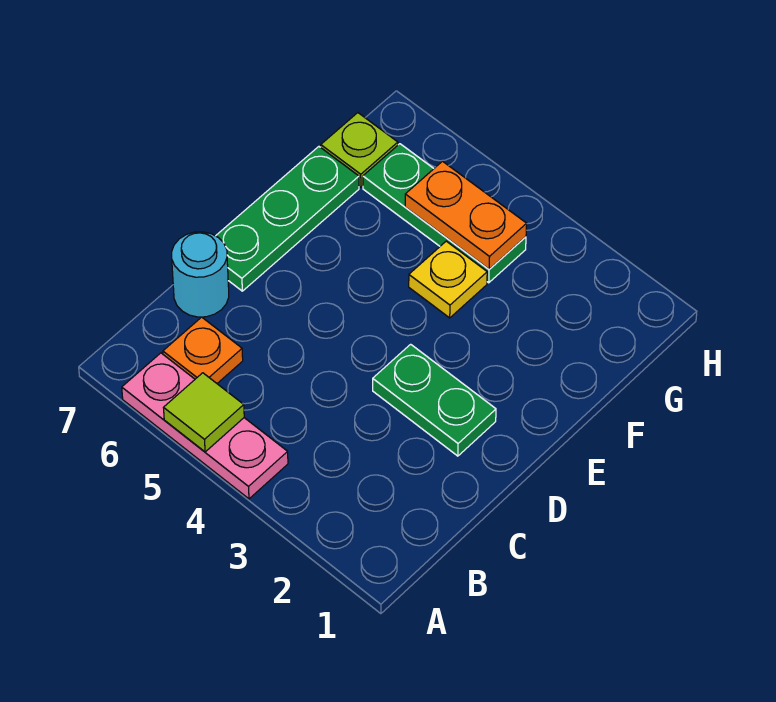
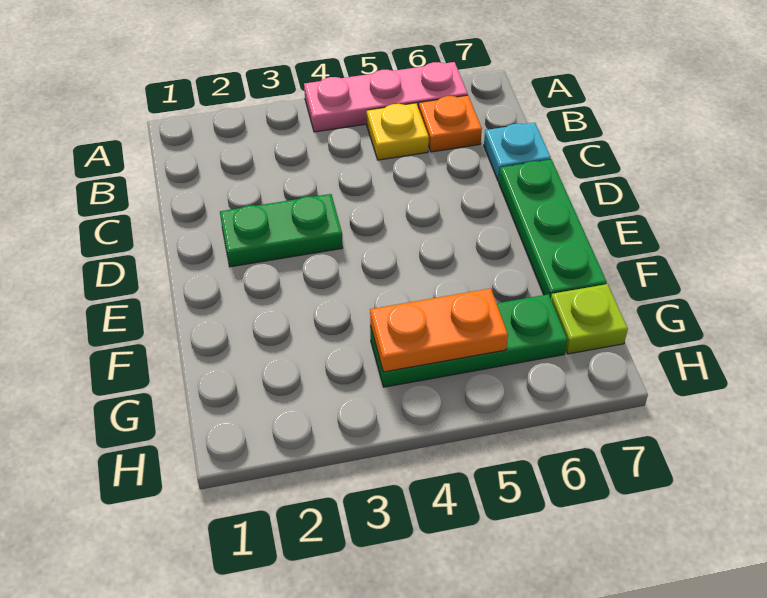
lime tile A5 level 2 -> none
cyan round brick C7 level 1 -> cyan plate C7 level 1
yellow plate F4 level 1 -> yellow plate B5 level 1

